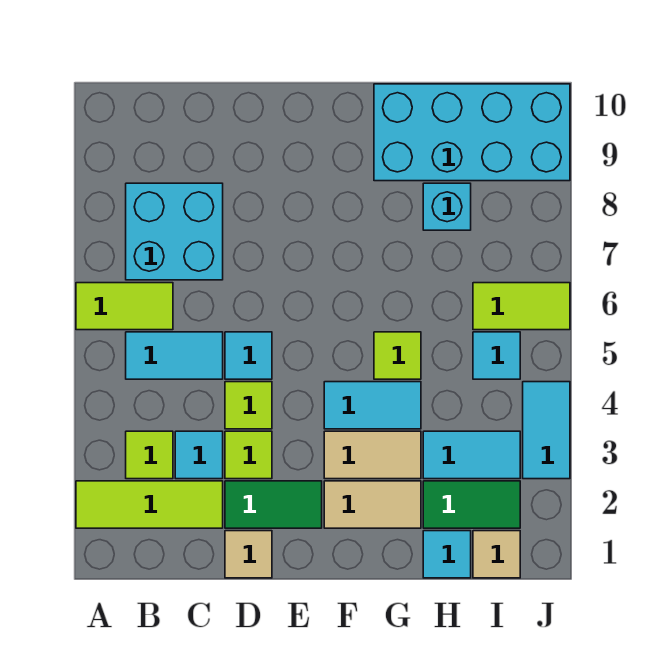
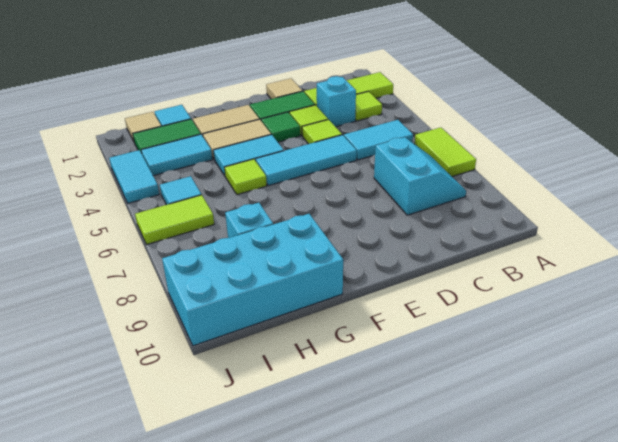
lime tile A6:B6 level 1 -> lime tile A6:A7 level 1
cyan brick B7:C8 level 1 -> cyan slope B7:C8 level 1 top C
cyan tile C3 level 1 -> cyan brick C3 level 1
cyan tile D5 level 1 -> cyan tile D5:F5 level 1
none -> green tile E3 level 1

